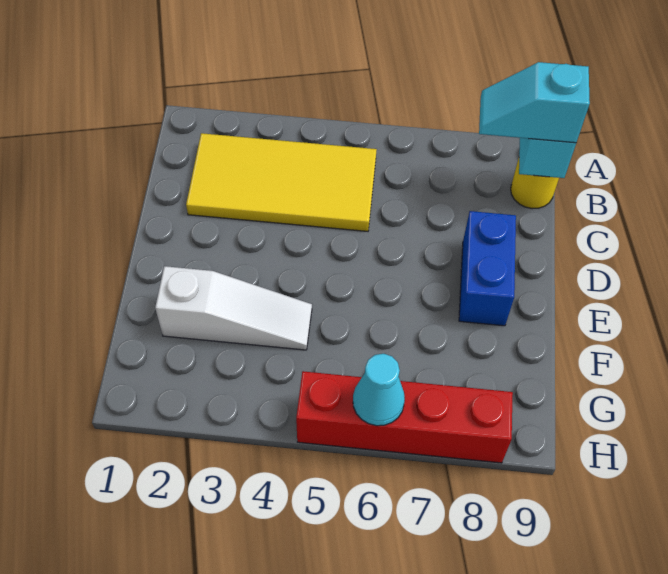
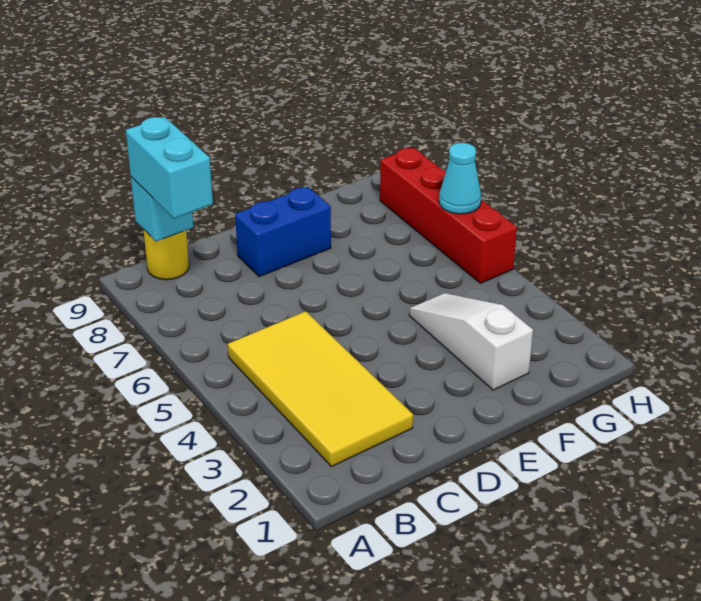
cyan slope B8:B9 level 3 top 9 -> cyan brick B8:B9 level 3

